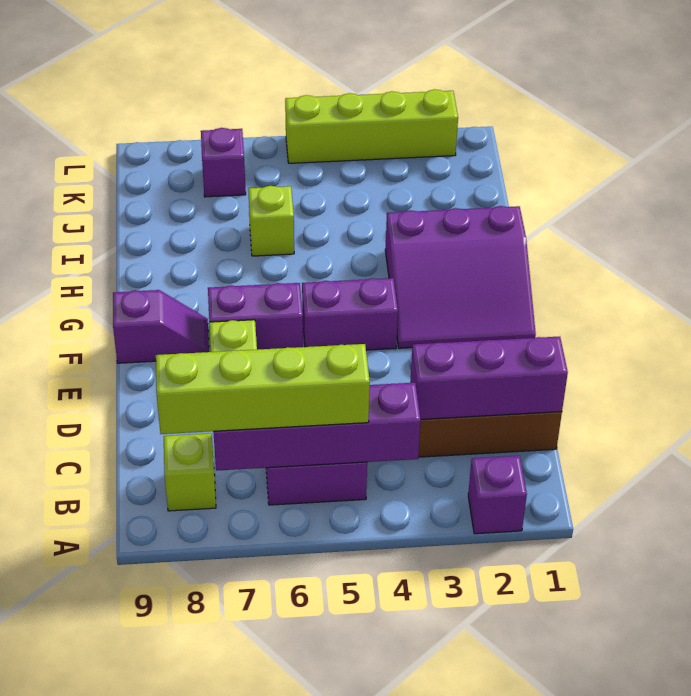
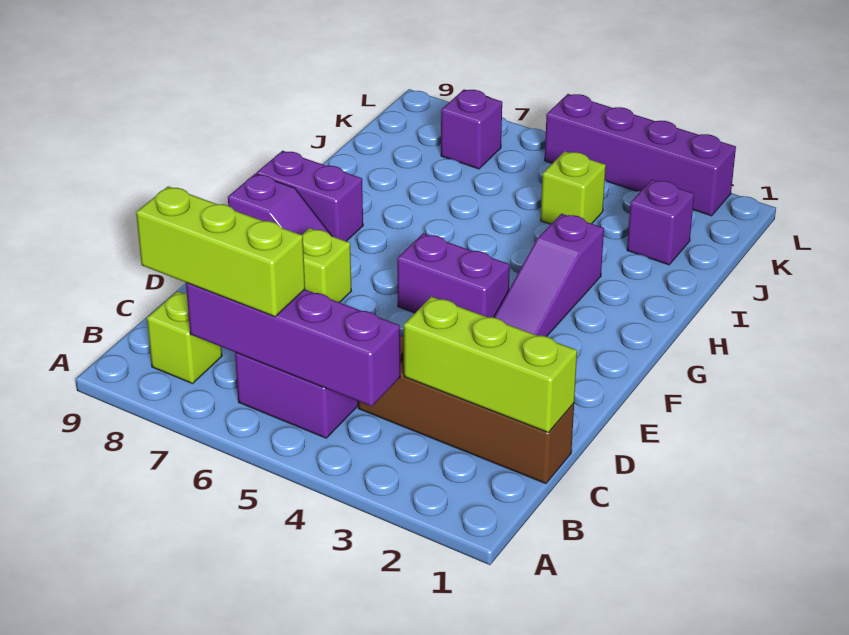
purple brick A2 level 1 -> purple brick J2 level 1
lime brick B5:B8 level 3 -> lime brick B6:B8 level 3
purple brick C1:C3 level 2 -> lime brick C1:C3 level 2
purple slope F1:H3 level 1 top H -> purple slope F3:H3 level 1 top H
purple brick F6:F7 level 1 -> purple brick G8:G9 level 1
lime brick I6 level 1 -> lime brick J4 level 1
lime brick L2:L5 level 1 -> purple brick L2:L5 level 1

